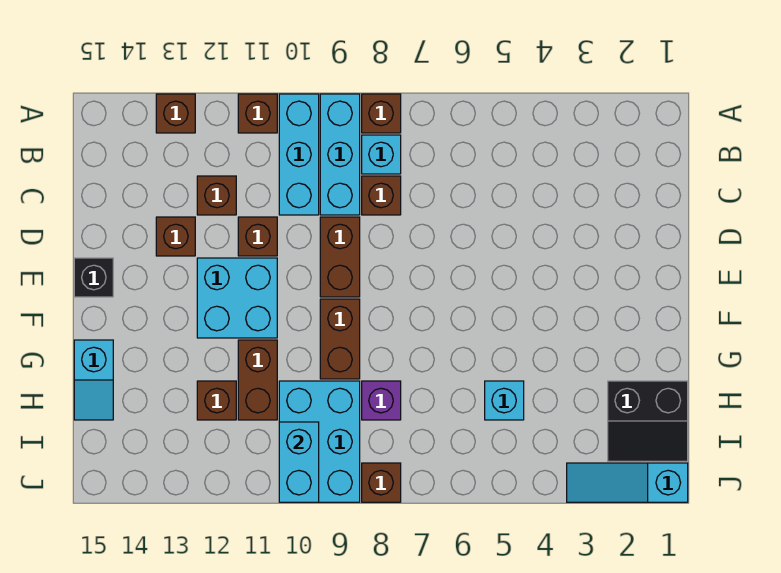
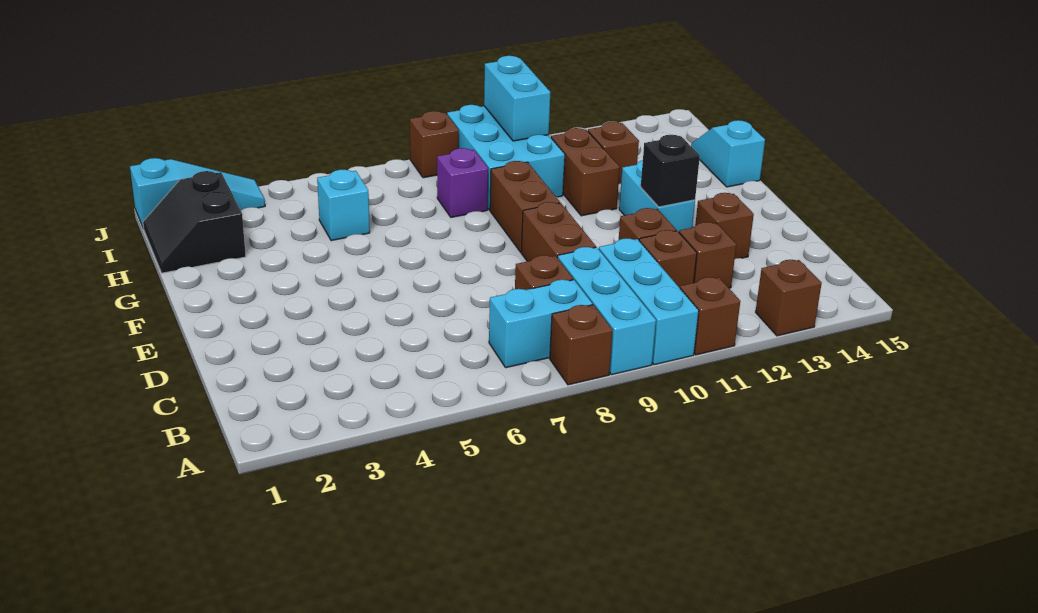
cyan brick B8 level 1 -> cyan brick B7:B8 level 1
none -> brown brick C11 level 1
cyan brick E11:F12 level 1 -> cyan brick E12:F12 level 1
black brick E15 level 1 -> black brick E12 level 2
black slope H1:I2 level 1 top H -> black slope H1:I2 level 1 top 2

